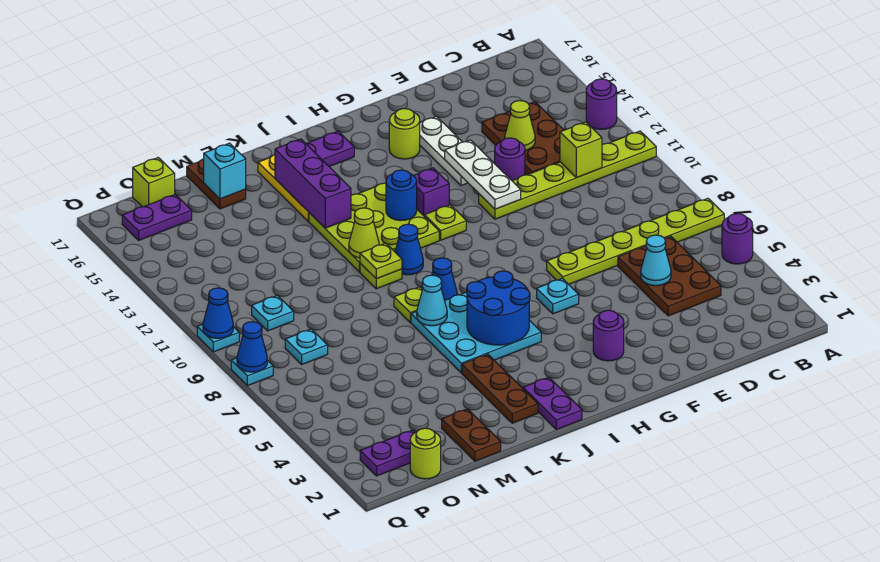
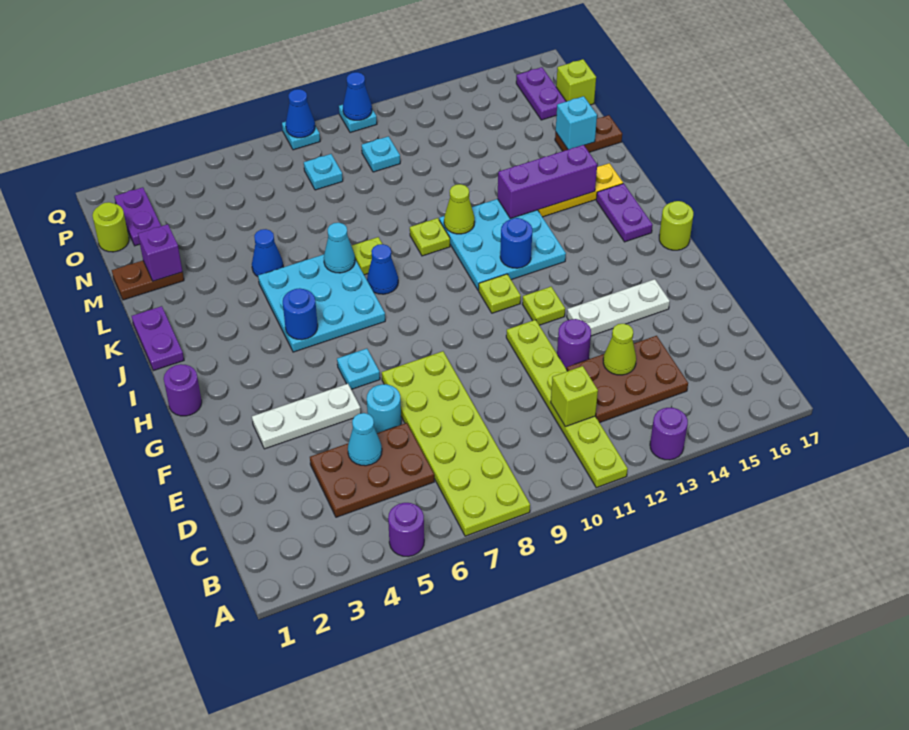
lime plate A7:F7 level 1 -> lime plate A7:F8 level 1
none -> cyan round brick E6 level 1
white plate F11:F13 level 2 -> white plate F3:F5 level 1
purple round brick G3 level 1 -> purple round brick H1 level 1
lime round brick G15 level 1 -> lime round brick H17 level 1
purple brick H12 level 1 -> purple brick M2 level 2
blue round brick I5:J6 level 2 -> blue round brick I5 level 2
lime plate I11:K13 level 1 -> cyan plate I11:K13 level 1
purple plate J1:J2 level 1 -> purple plate J1:K1 level 1
blue cone J10 level 1 -> blue cone L5 level 1
brown plate K2:K4 level 1 -> none
lime plate K10 level 2 -> lime plate G12 level 1

